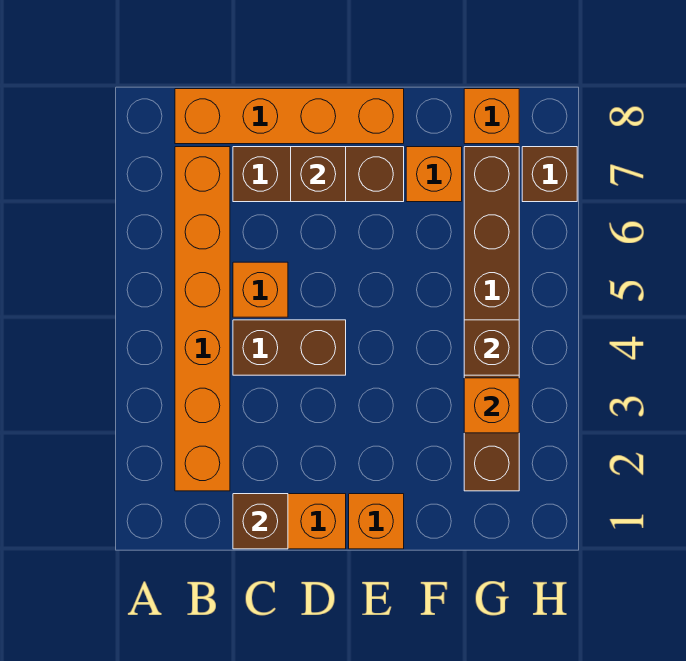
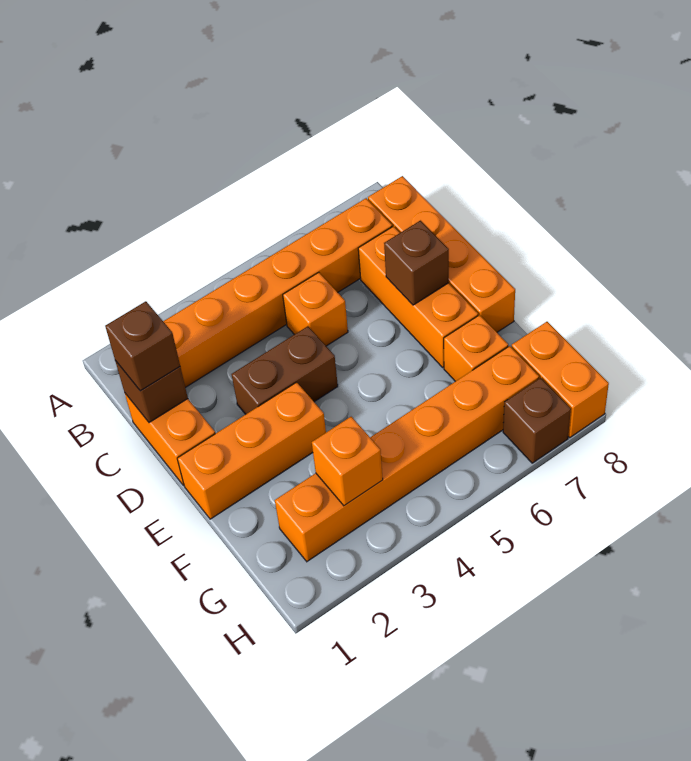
brown brick C4:D4 level 1 -> brown brick D3:D4 level 1
brown brick C7:E7 level 1 -> orange brick C7:E7 level 1
orange brick E1 level 1 -> orange brick E1:E3 level 1
brown brick G2:G7 level 1 -> orange brick G2:G7 level 1
brown brick G4 level 2 -> brown brick C1 level 3
orange brick G8 level 1 -> orange brick G8:H8 level 1

